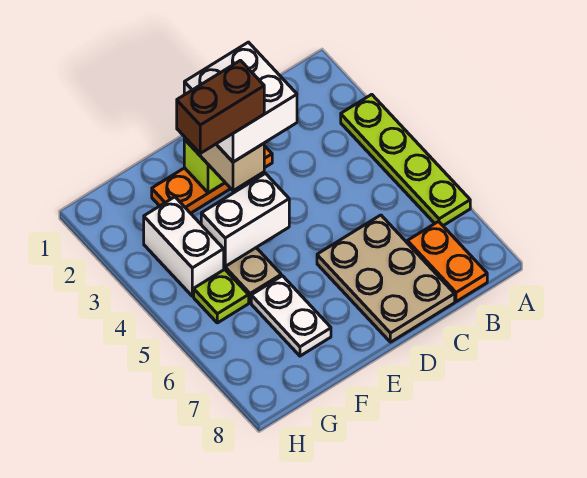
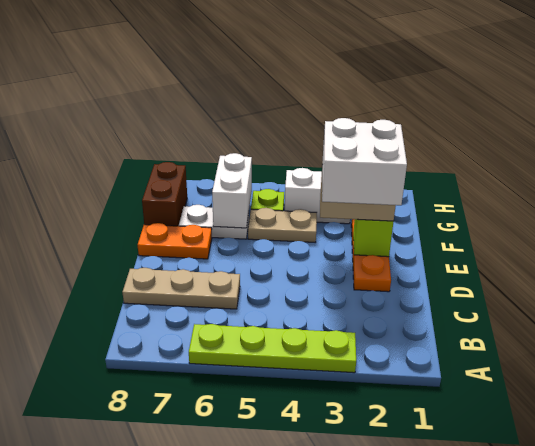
orange plate B7:B8 level 1 -> orange plate E7:E8 level 1
tan plate C6:D8 level 1 -> tan plate C6:C8 level 1
brown brick E3:F3 level 5 -> brown brick F8:G8 level 1
white brick E4:F4 level 2 -> white brick F6:G6 level 2

